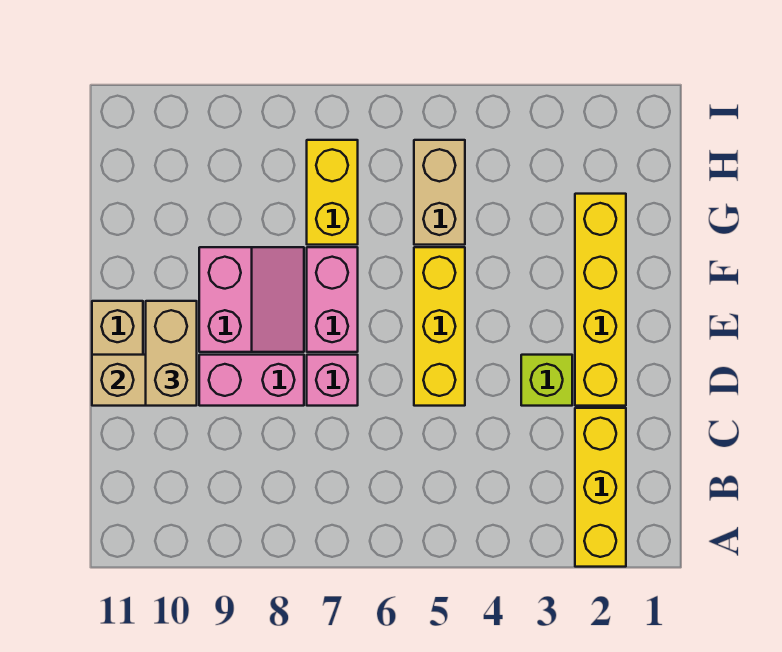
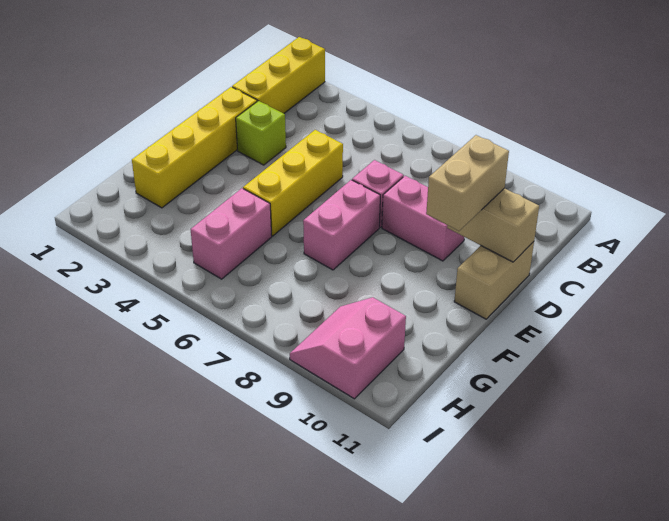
pink slope E8:F9 level 1 top 9 -> pink slope H9:I10 level 1 top 10
tan brick G5:H5 level 1 -> pink brick G5:H5 level 1
yellow brick G7:H7 level 1 -> none

